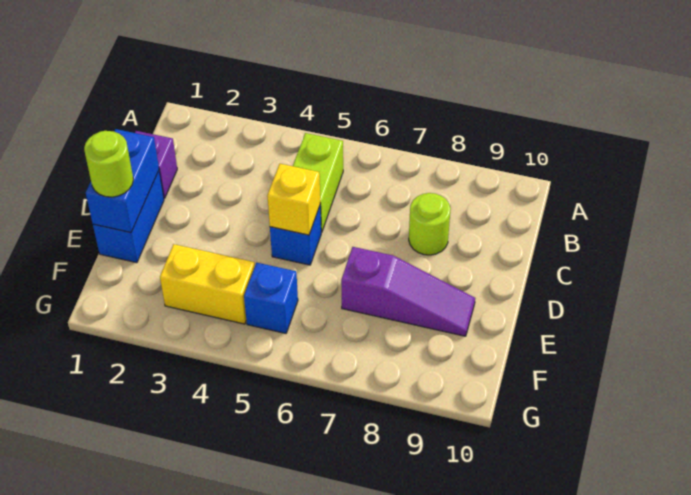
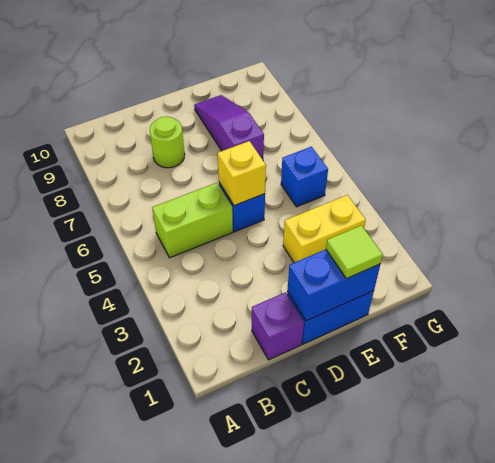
lime round brick E1 level 3 -> lime tile E1 level 3
yellow brick F3:F4 level 1 -> yellow brick E3:F3 level 1

